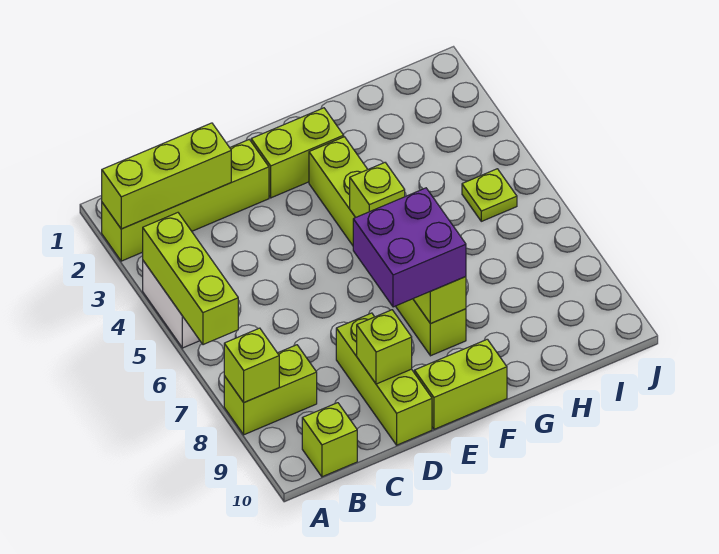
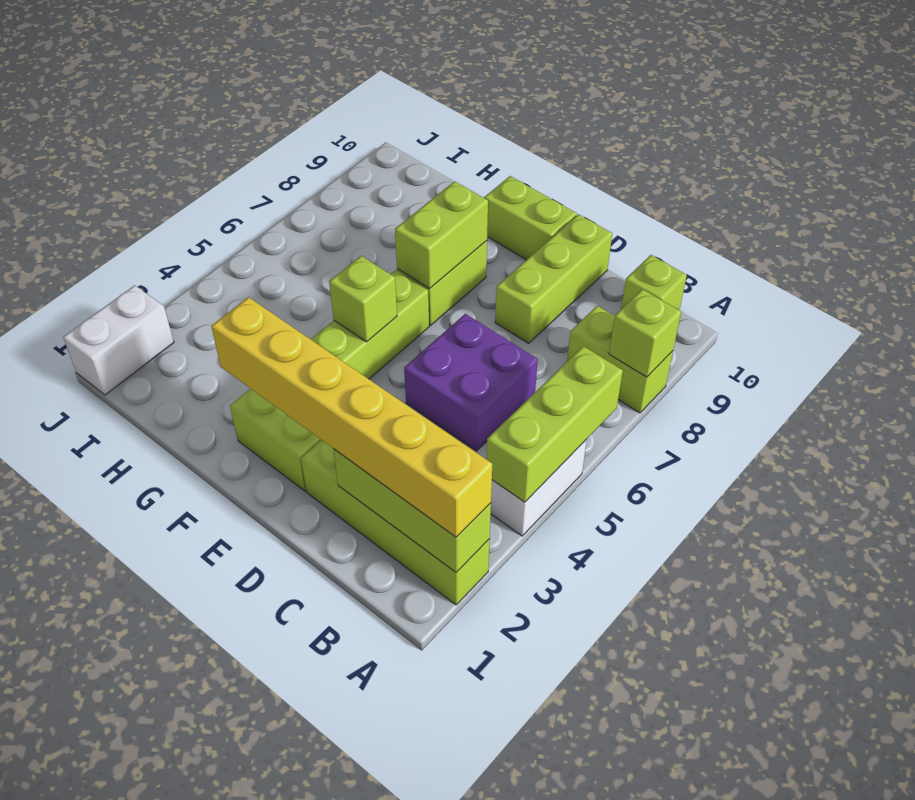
none -> yellow brick A2:F2 level 3
lime brick D9 level 2 -> none
purple brick E7:F8 level 3 -> purple brick C5:D6 level 1
lime plate I5 level 1 -> none
none -> white brick J1:J2 level 1

